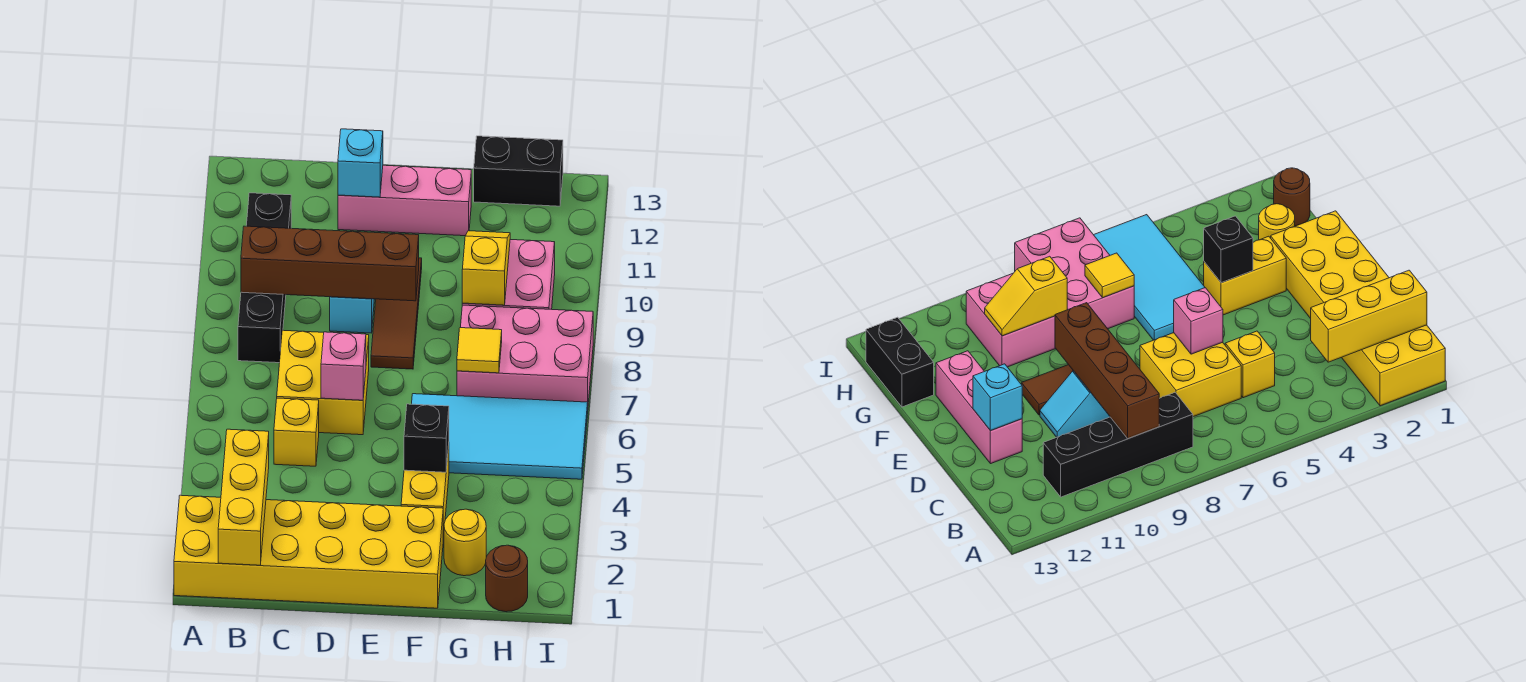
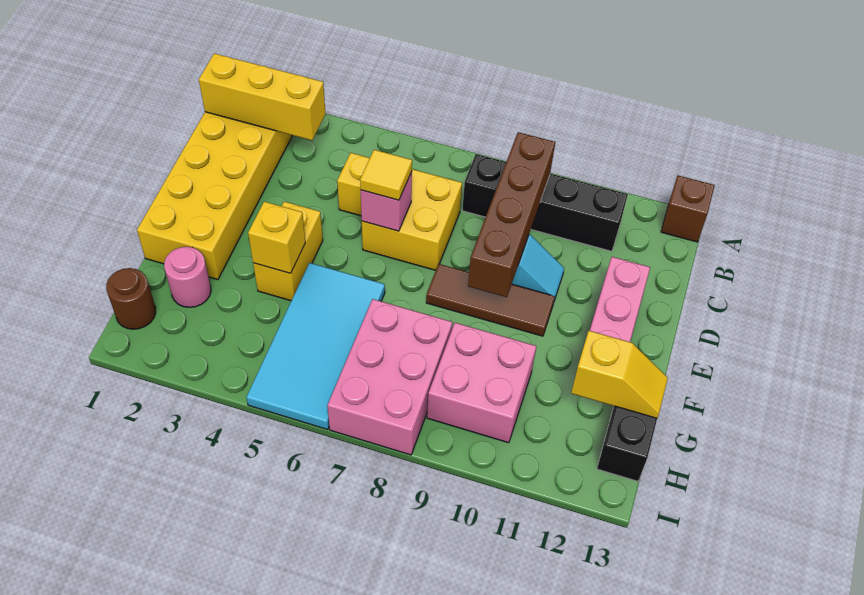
none -> brown brick A13 level 1
cyan brick D12 level 2 -> none
yellow brick F3:F4 level 1 -> yellow brick E4:F4 level 1
black brick F4 level 2 -> yellow brick F4 level 2
yellow round brick G2 level 1 -> pink round brick G2 level 1
yellow tile G7 level 2 -> yellow tile D6 level 3
yellow slope G9:G10 level 2 top 9 -> yellow slope G12:G13 level 2 top 12

